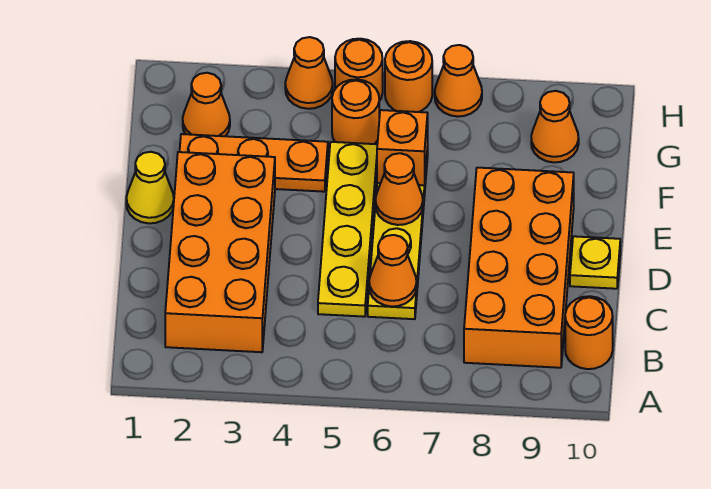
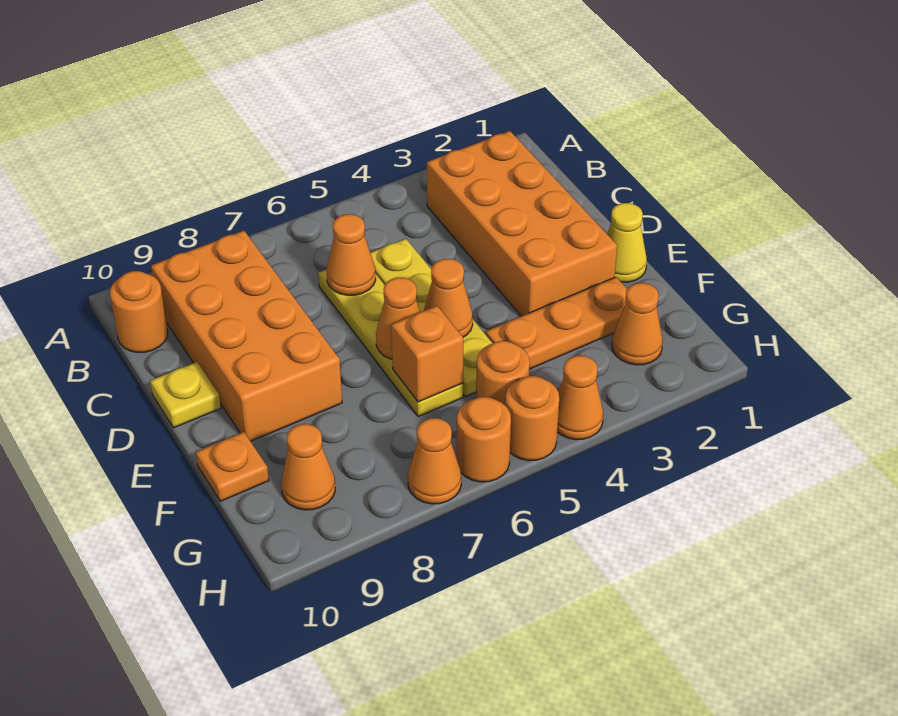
none -> orange cone E5 level 2
none -> orange plate F10 level 1

